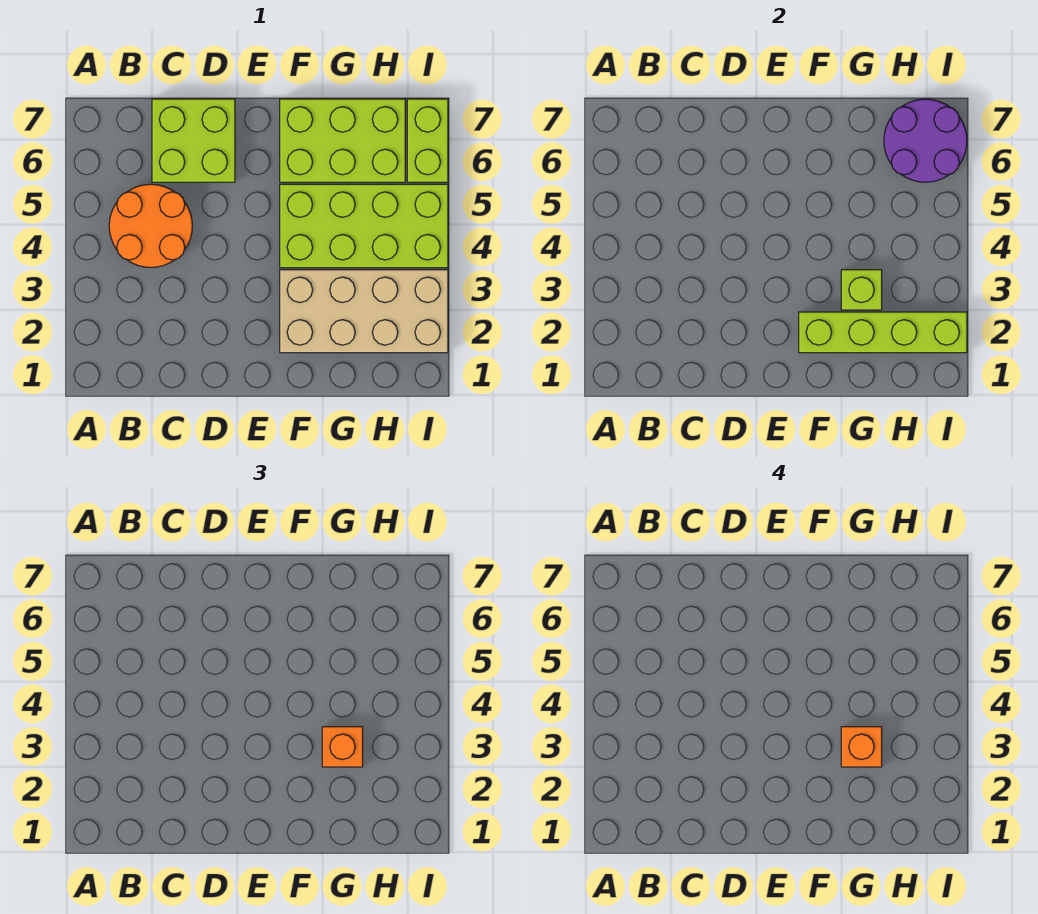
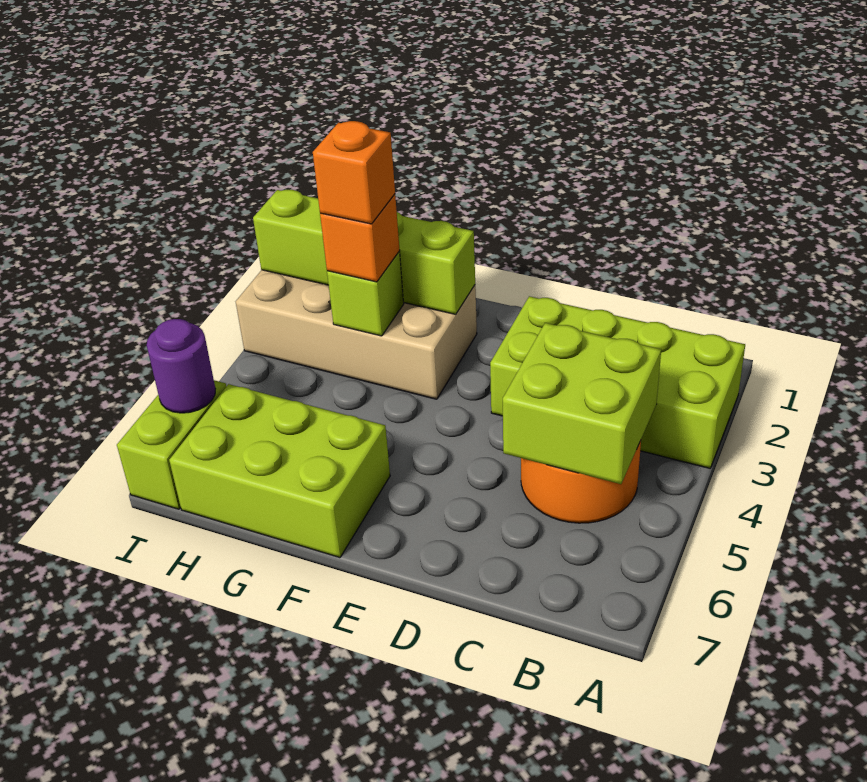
lime brick C6:D7 level 1 -> lime brick B4:C5 level 2
lime brick F4:I5 level 1 -> lime brick A2:D3 level 1
purple round brick H6:I7 level 2 -> purple round brick I6 level 2

